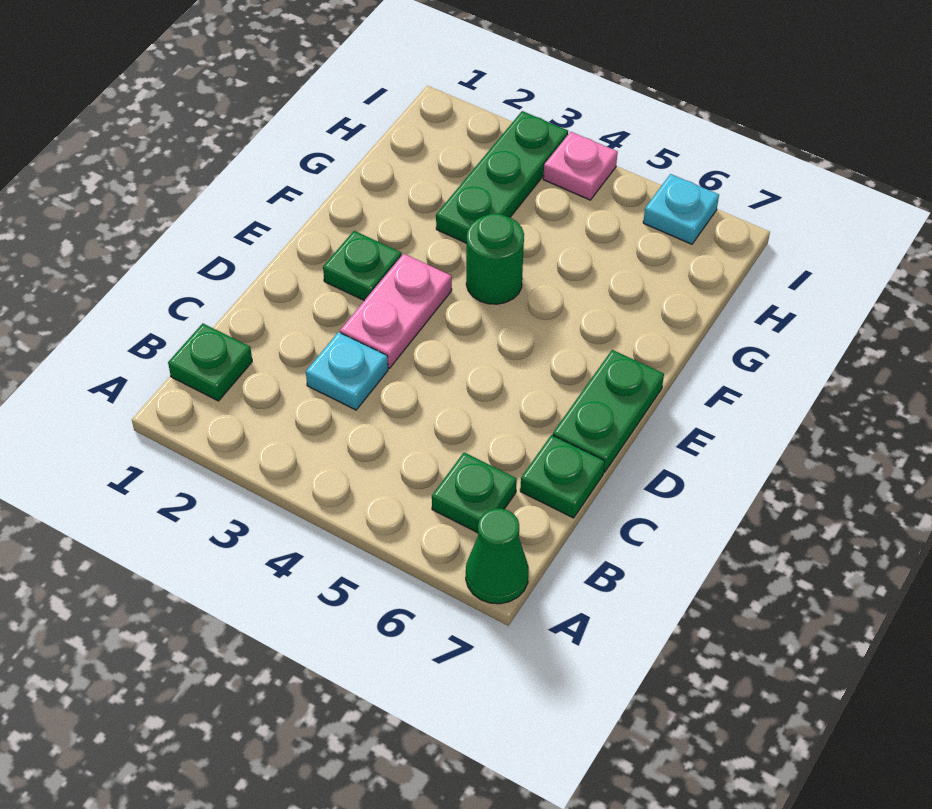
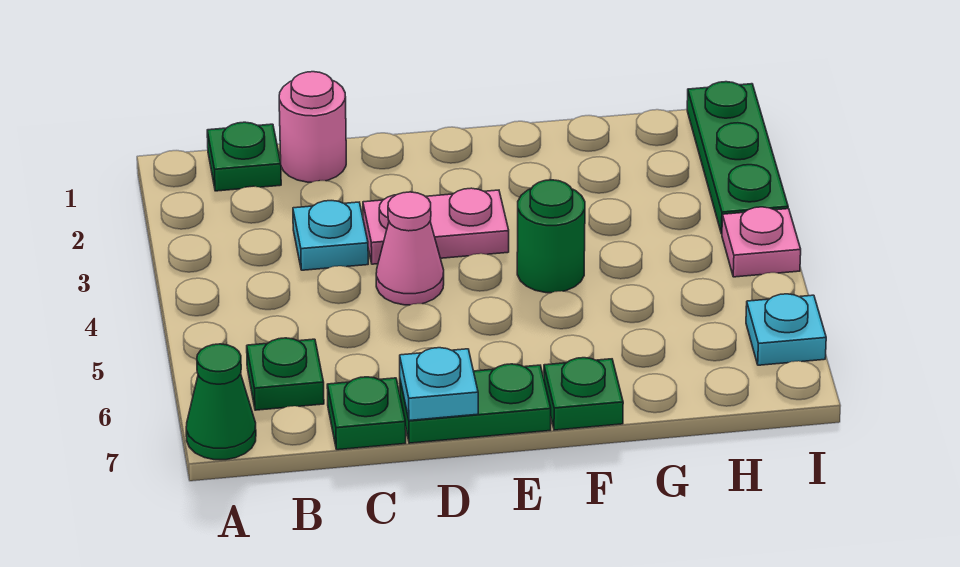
none -> pink round brick C1 level 1
none -> pink cone D4 level 1
none -> cyan plate D7 level 2
green plate E2 level 1 -> green plate F7 level 1
green plate G3:I3 level 1 -> green plate I1:I3 level 1

